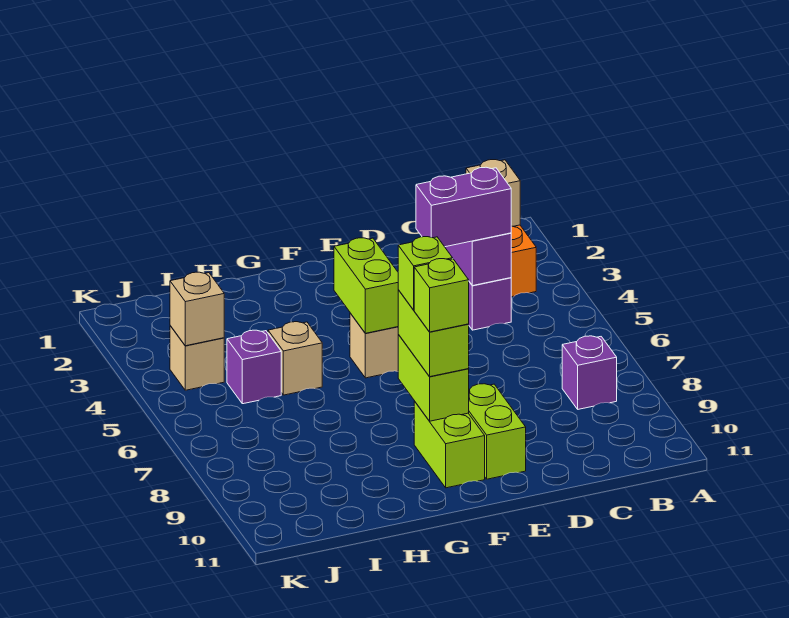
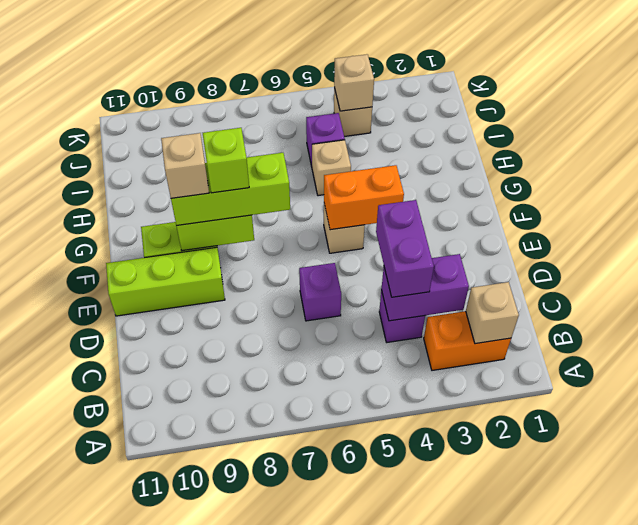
purple brick B8 level 1 -> purple brick D6 level 1
lime brick E9:E10 level 1 -> lime brick E9:E11 level 1
lime brick F4:F5 level 2 -> orange brick F4:F5 level 2
lime brick F8:F9 level 3 -> lime brick F7:F9 level 3
lime brick F9 level 4 -> tan brick F9 level 4

